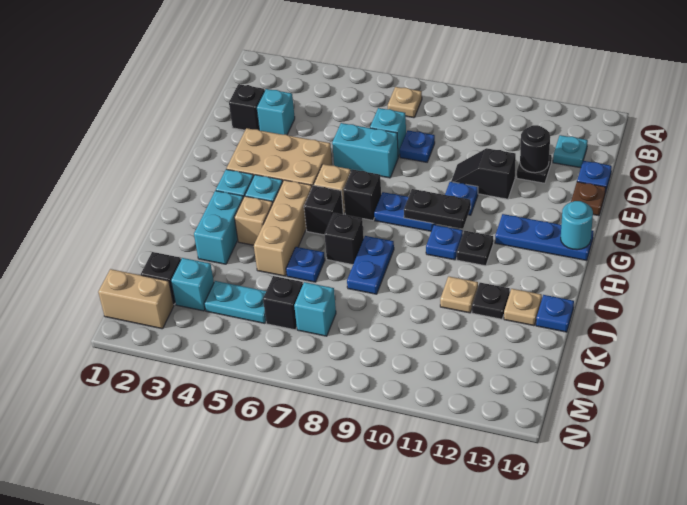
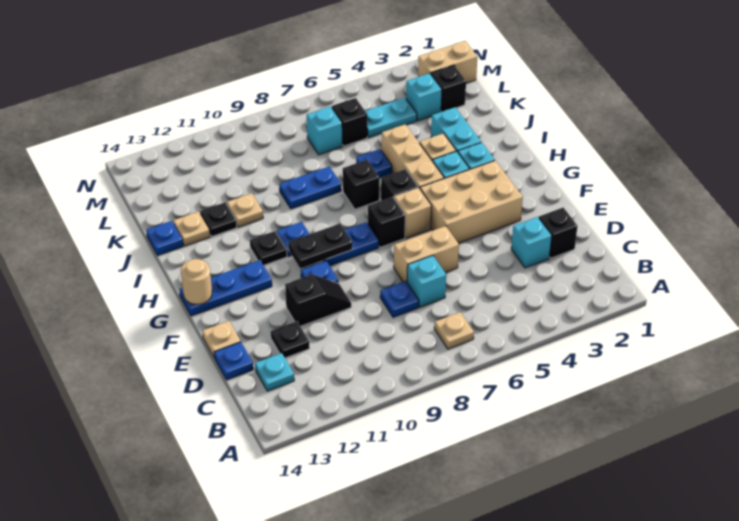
black round brick D12 level 2 -> none
cyan brick E6:E7 level 1 -> tan brick E6:E7 level 1
brown plate E14 level 1 -> tan plate E14 level 1
cyan round brick G14 level 2 -> tan round brick G14 level 2
blue plate I8:J8 level 1 -> blue plate J8:J9 level 1

